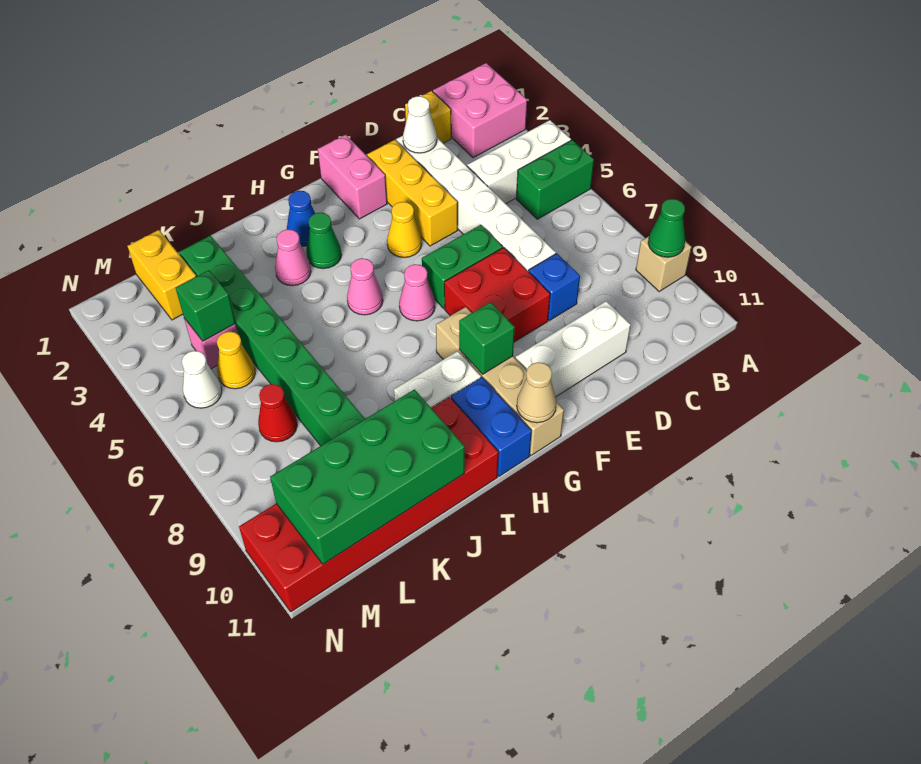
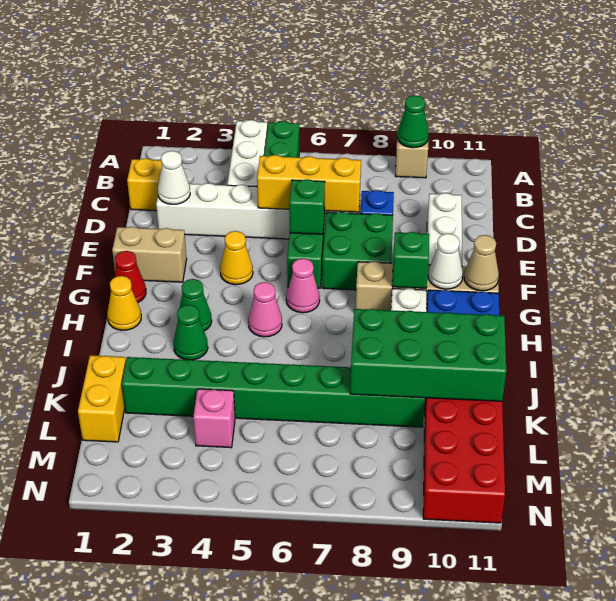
pink brick A1:B2 level 1 -> none
yellow brick E2:E4 level 1 -> yellow brick D5:D7 level 2
red brick E7:F8 level 1 -> green brick E7:F8 level 1
pink brick F1:F2 level 1 -> tan brick F1:F2 level 1
blue cone H2 level 1 -> none
pink cone I3 level 1 -> green cone I3 level 1
green brick J10:M11 level 2 -> green brick J8:K11 level 2
yellow brick L1:L2 level 1 -> yellow brick K1:L1 level 1
green brick L4 level 2 -> green brick E6 level 2
yellow cone L5 level 1 -> yellow cone H1 level 1
red cone L7 level 1 -> red cone G1 level 1
white cone M5 level 1 -> white cone G10 level 2

